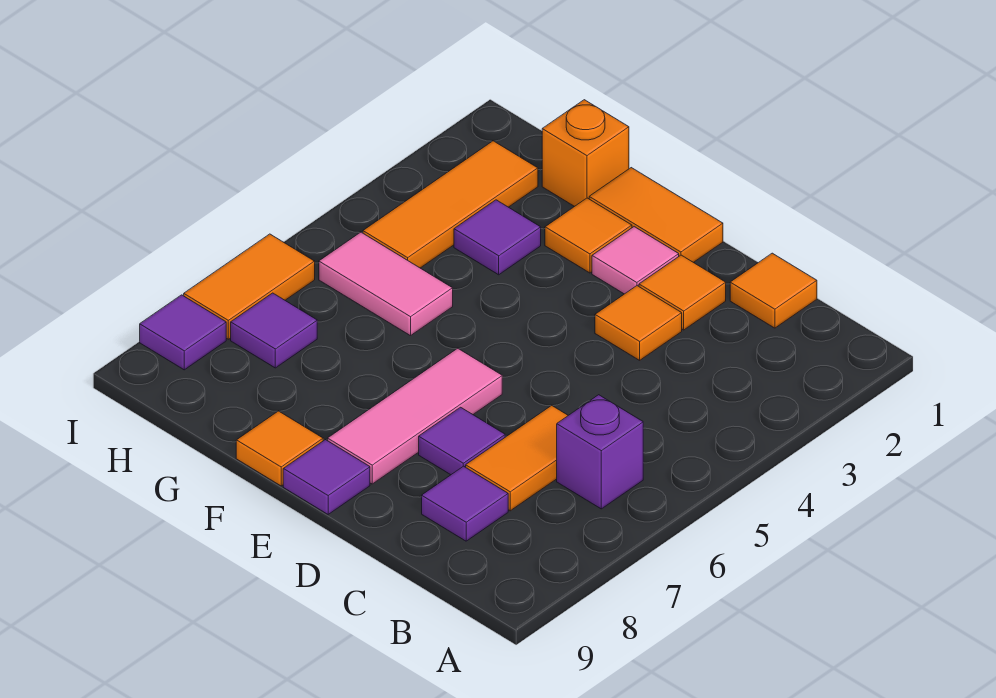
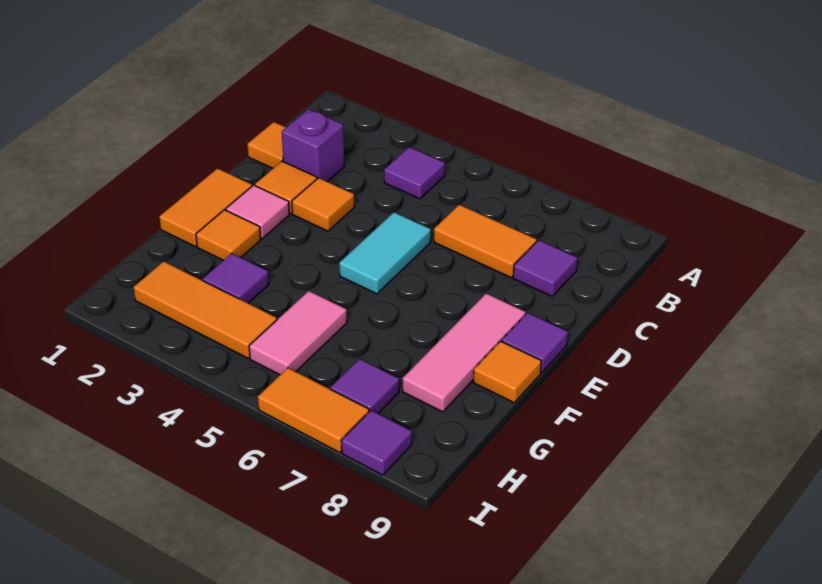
purple brick B6 level 1 -> purple brick C2 level 1
none -> cyan tile D5:E5 level 1
purple tile D7 level 1 -> purple tile B4 level 1
pink tile E6:E8 level 1 -> pink tile E8:G8 level 1
orange brick G1 level 1 -> none

